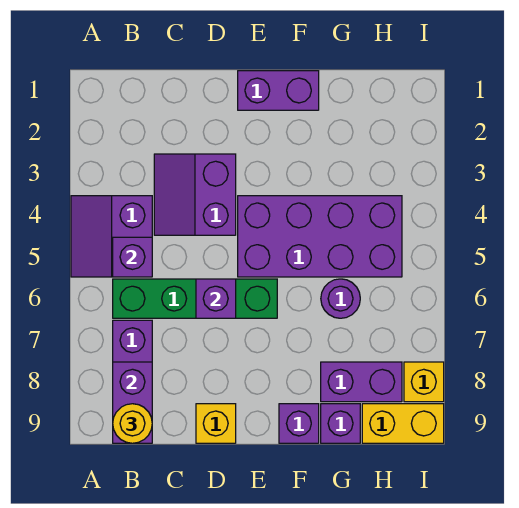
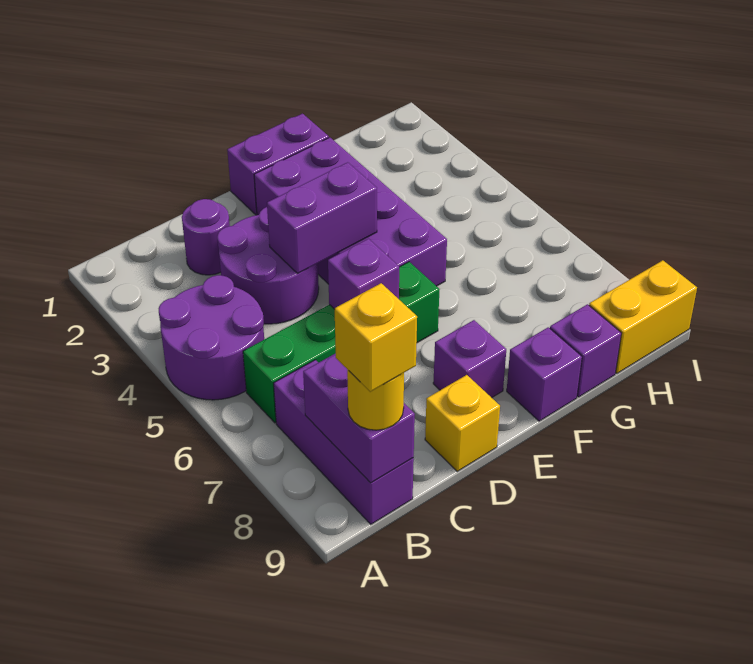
purple slope A4:B5 level 1 top B -> purple round brick A4:B5 level 1
purple brick B5 level 2 -> purple brick E8 level 1
purple slope C3:D4 level 1 top D -> purple round brick C3:D4 level 1
purple brick E4:H5 level 1 -> purple brick E2:F5 level 1
purple round brick G6 level 1 -> purple round brick C2 level 1
purple brick G8:H8 level 1 -> purple brick D4:E4 level 2
yellow brick I8 level 1 -> yellow brick B9 level 4

